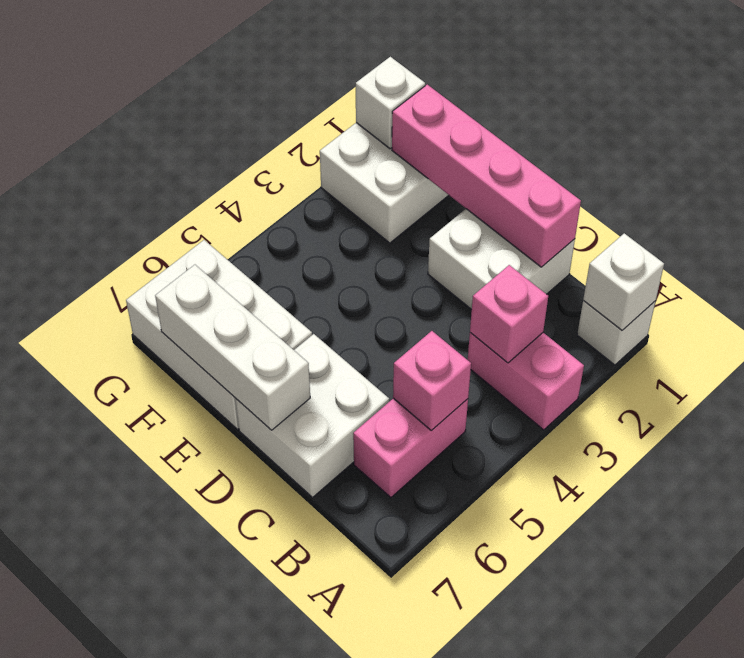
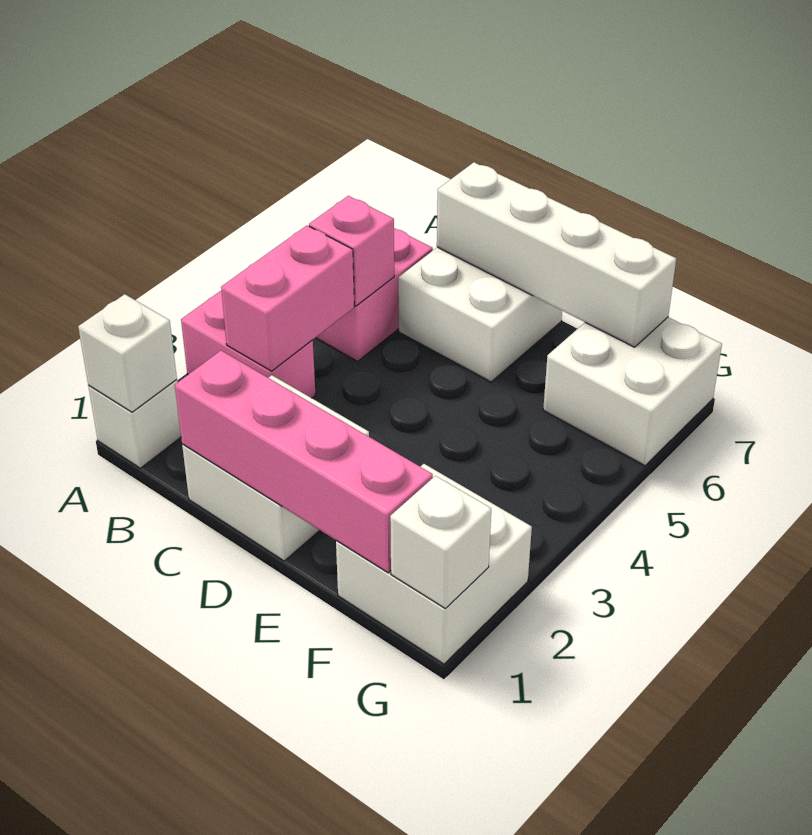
pink brick B3 level 2 -> pink brick B3:B4 level 2
white brick D7:F7 level 2 -> white brick C7:F7 level 2
white brick E6:G7 level 1 -> white brick F6:G7 level 1

